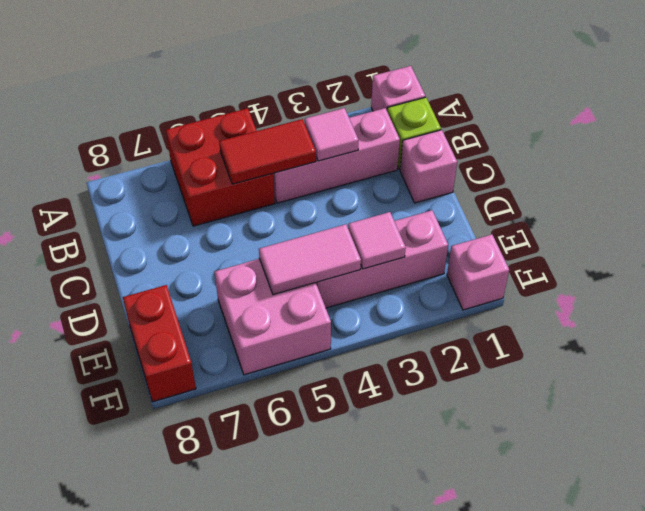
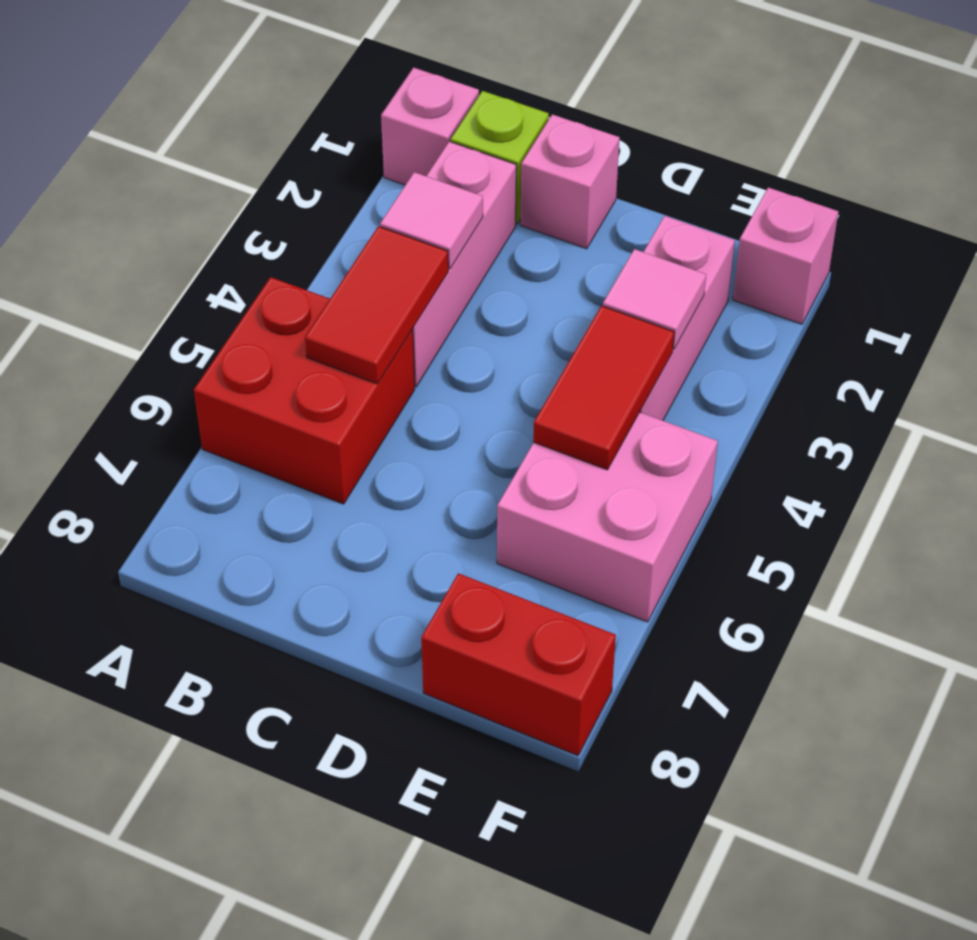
pink tile E4:E5 level 2 -> red tile E4:E5 level 2

